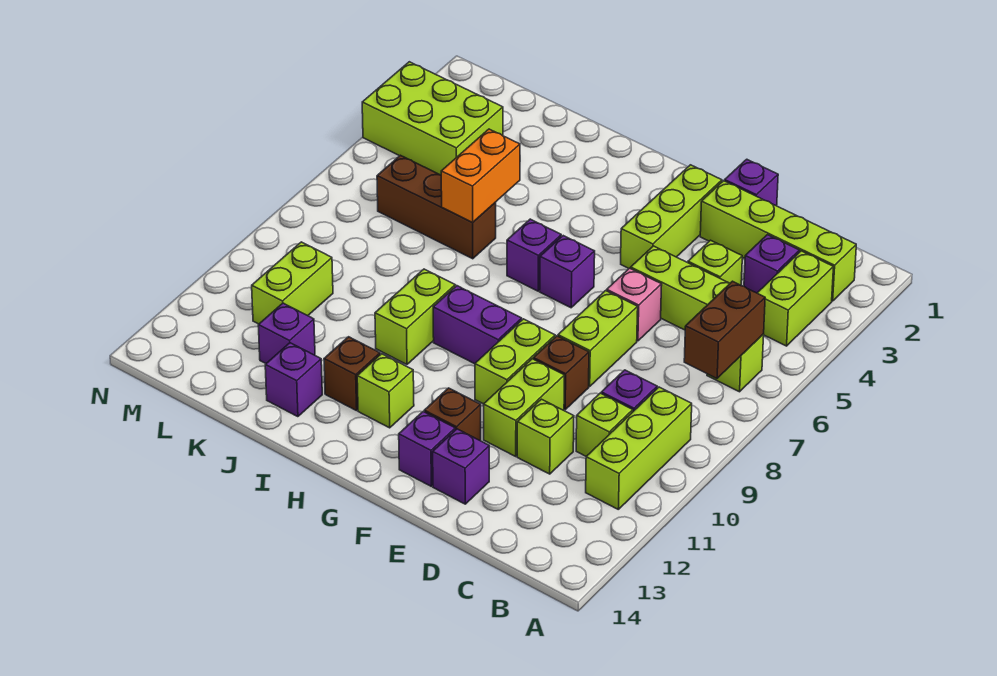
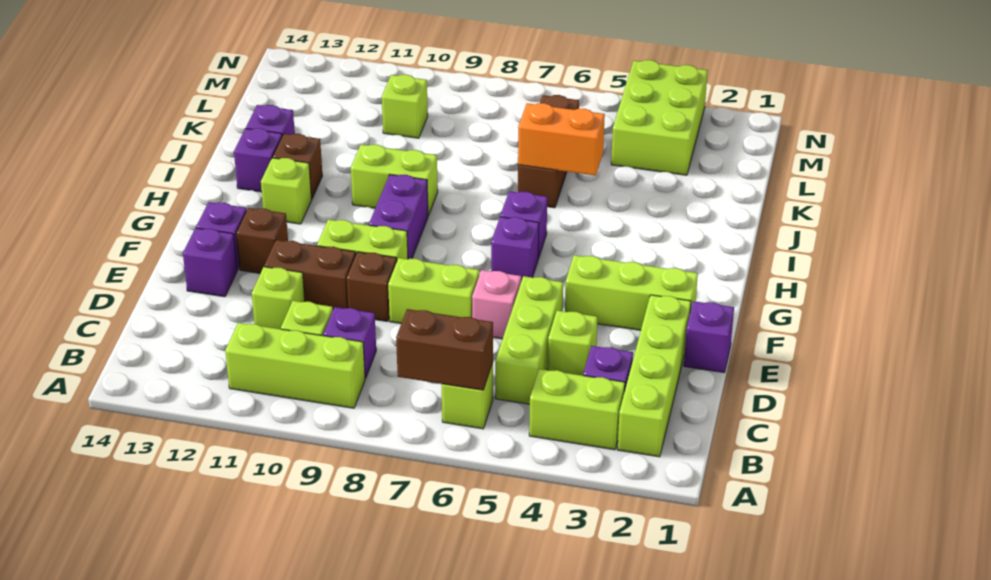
lime brick E10:E11 level 1 -> brown brick E10:E11 level 1
purple brick K12 level 1 -> purple brick I13 level 1
lime brick L10:L11 level 1 -> lime brick L10 level 1

